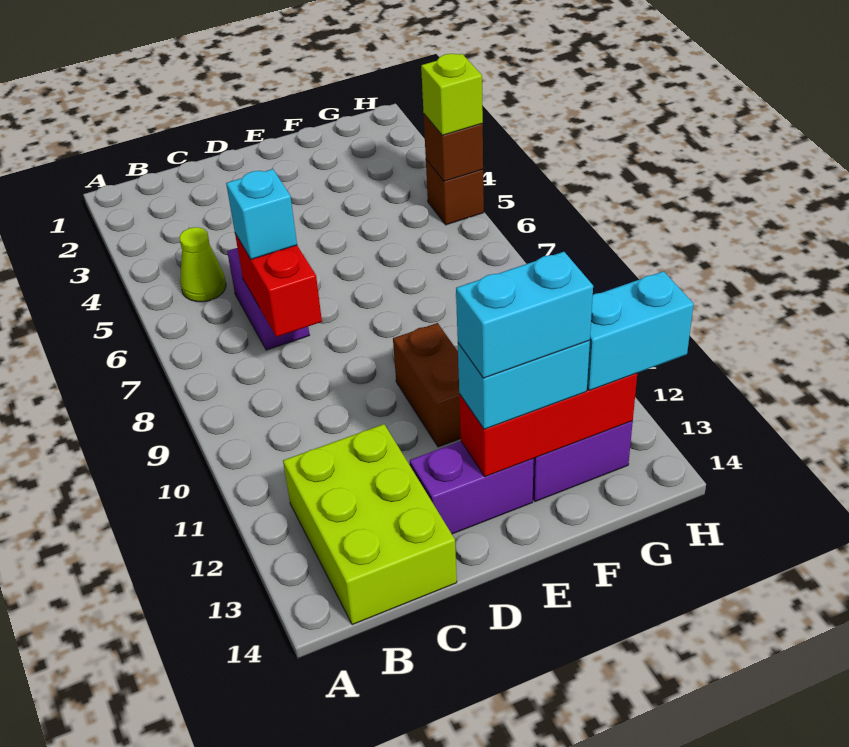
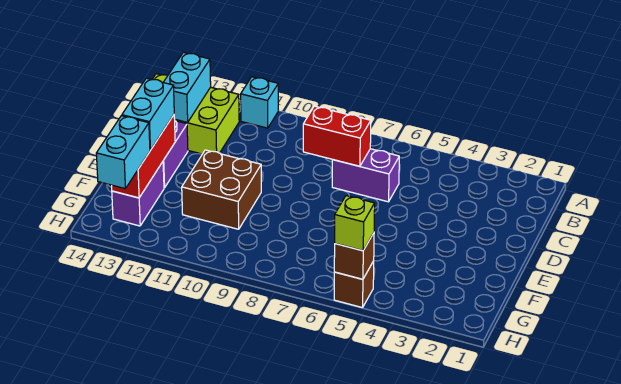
lime cone B5 level 1 -> none
cyan brick C7 level 3 -> cyan brick A11 level 1
brown brick E10:E11 level 1 -> brown brick E10:F11 level 1
cyan brick E13:F13 level 4 -> cyan brick B13:C13 level 2

